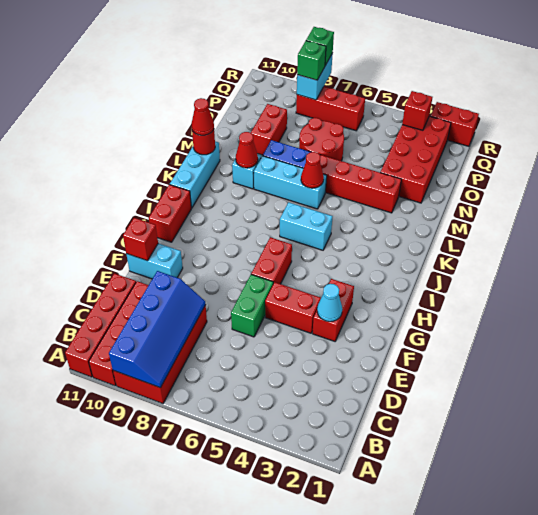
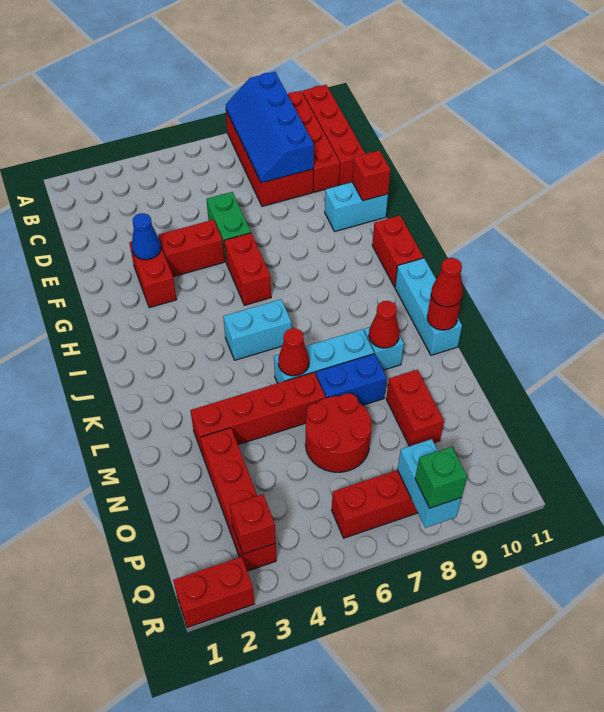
cyan cone F3 level 2 -> blue cone F3 level 2
red brick N2:Q3 level 1 -> red brick N3:Q3 level 1
green brick Q8 level 3 -> none

